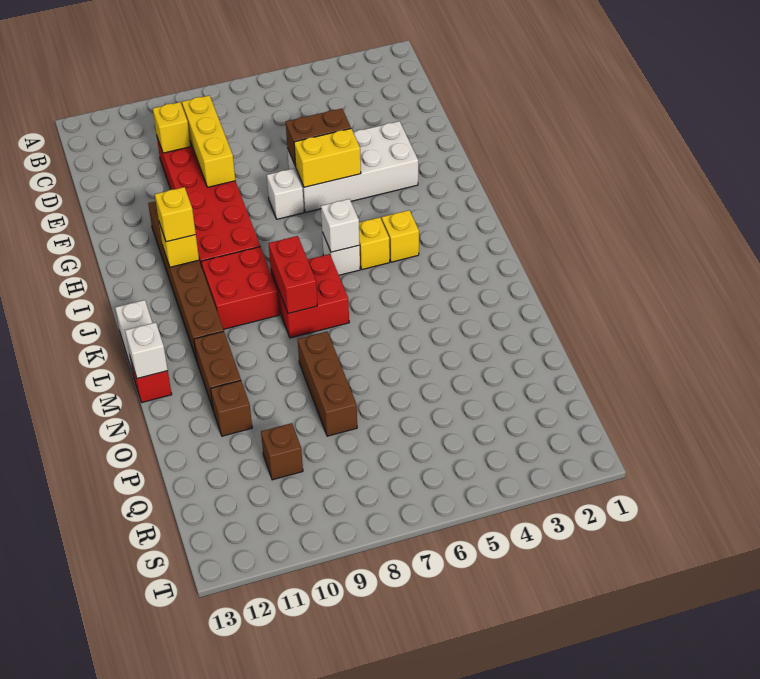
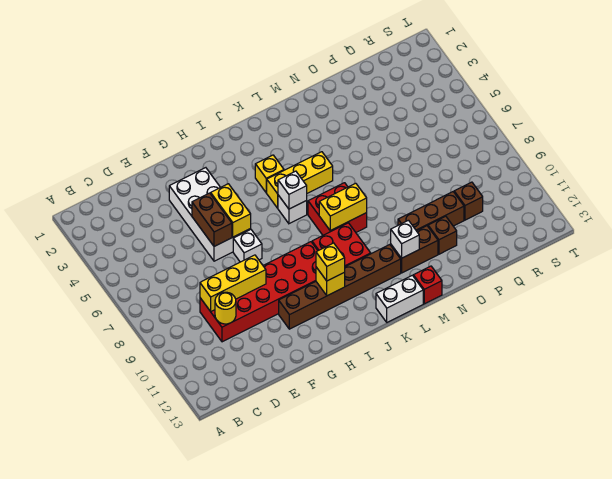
yellow brick D10 level 2 -> yellow round brick D10 level 2
yellow brick J5 level 1 -> yellow brick J5:L5 level 1
red brick K8:L8 level 2 -> yellow brick K8:L8 level 2
white brick M13 level 2 -> white brick M11 level 2
brown brick N8:P8 level 1 -> brown brick N10:P10 level 1

